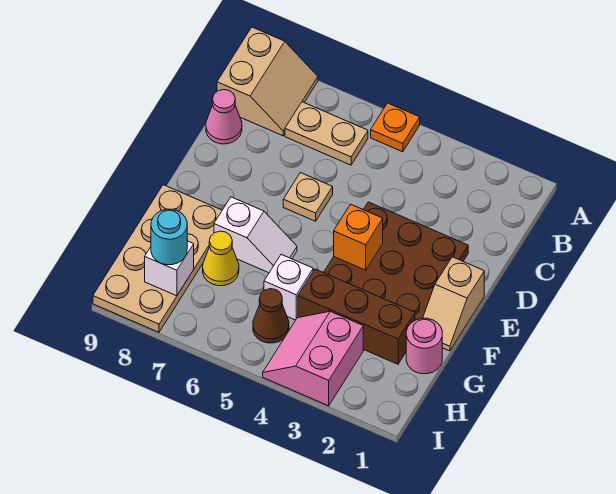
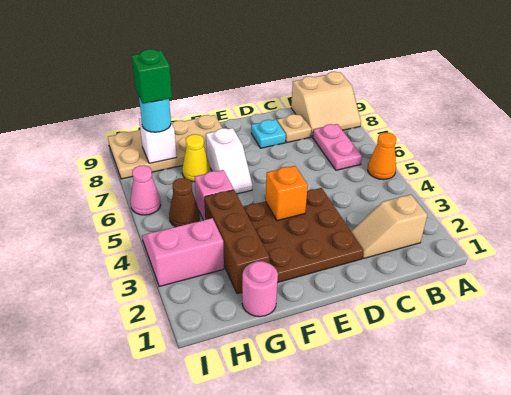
orange plate A5 level 1 -> orange cone A5 level 1
tan plate B6:B7 level 1 -> pink plate B6:B7 level 1
pink cone C9 level 1 -> pink cone I6 level 1
tan plate D6 level 1 -> tan plate C8 level 1
none -> cyan plate D8 level 1
tan slope E1:F1 level 1 top E -> tan slope B2:C2 level 1 top B
white brick G5 level 1 -> pink brick G5 level 1
none -> green brick H8 level 4

